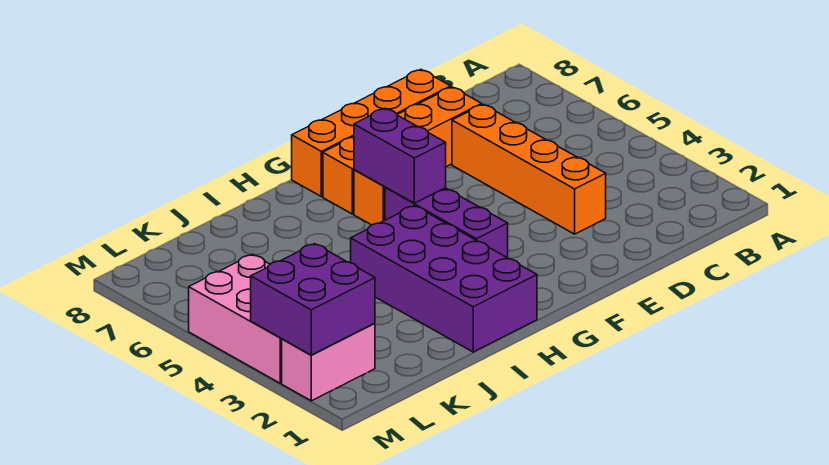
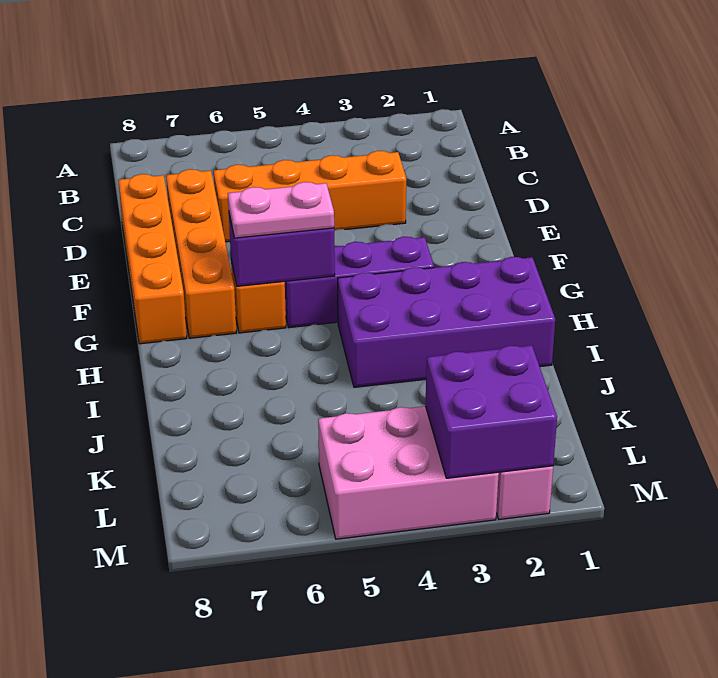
none -> pink plate G5:G6 level 3

